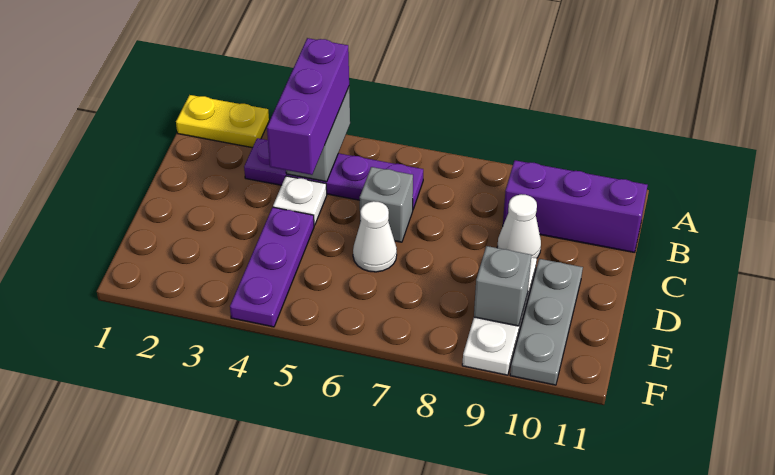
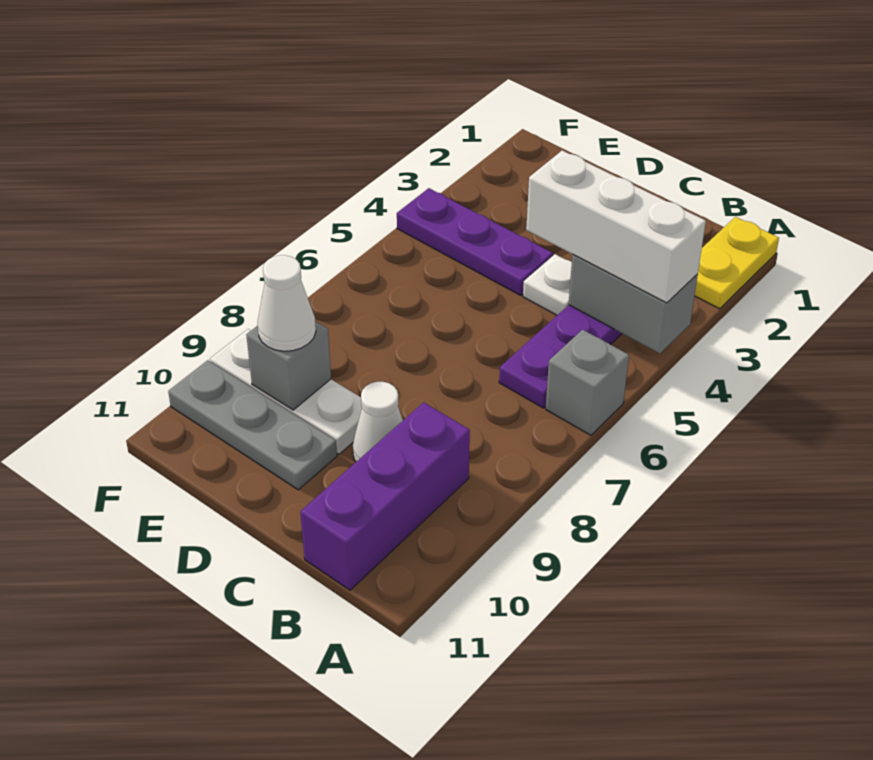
purple brick A4:C4 level 3 -> white brick A4:C4 level 3
grey brick C6 level 1 -> grey brick A6 level 1
white cone D6 level 1 -> white cone E9 level 3

